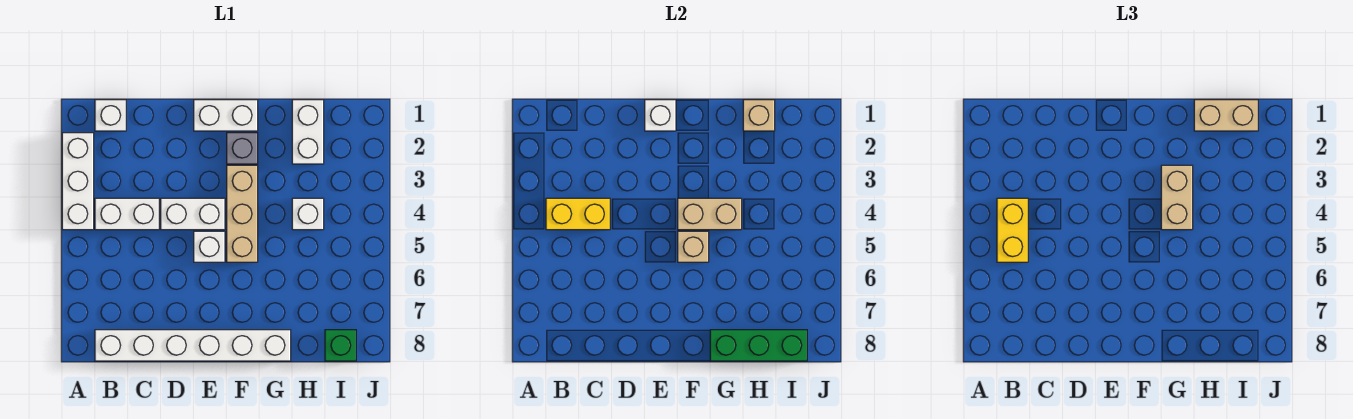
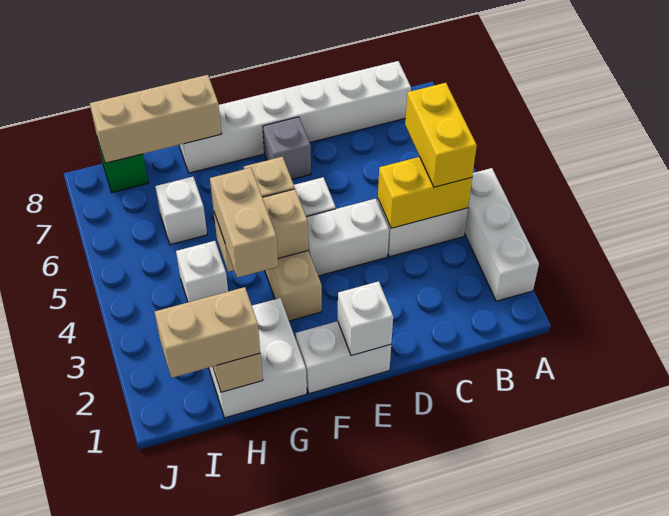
white brick B1 level 1 -> white brick H6 level 1
grey brick F2 level 1 -> grey brick E7 level 1
green brick G8:I8 level 2 -> tan brick G8:I8 level 2
white brick H1:H2 level 1 -> white brick G1:H2 level 1

